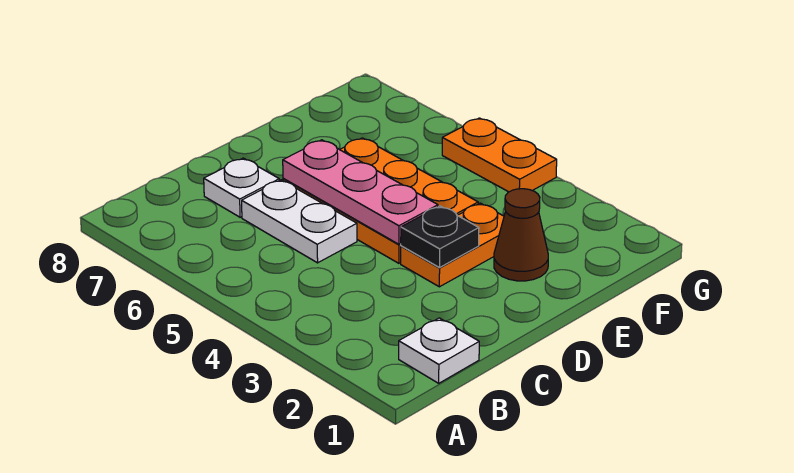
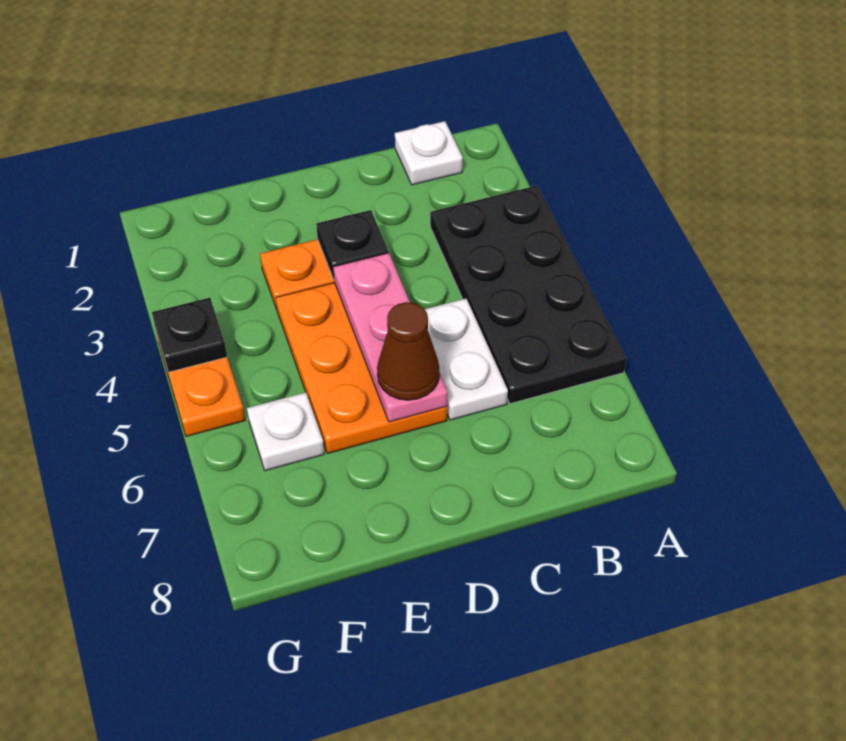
none -> black plate A3:B6 level 1
white plate C7 level 1 -> white plate F6 level 1
brown cone E2 level 1 -> brown cone D6 level 3
none -> black plate G4 level 2

